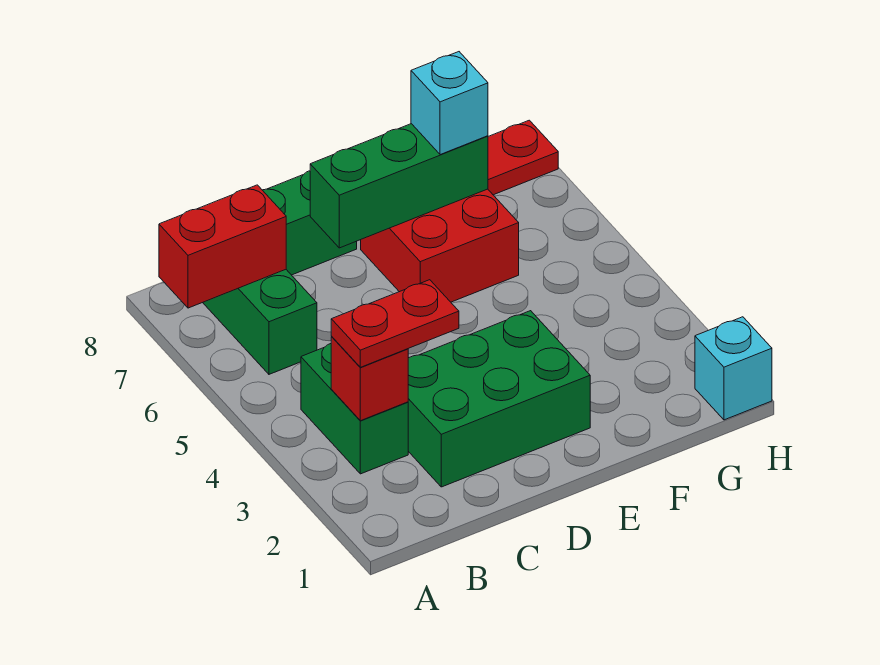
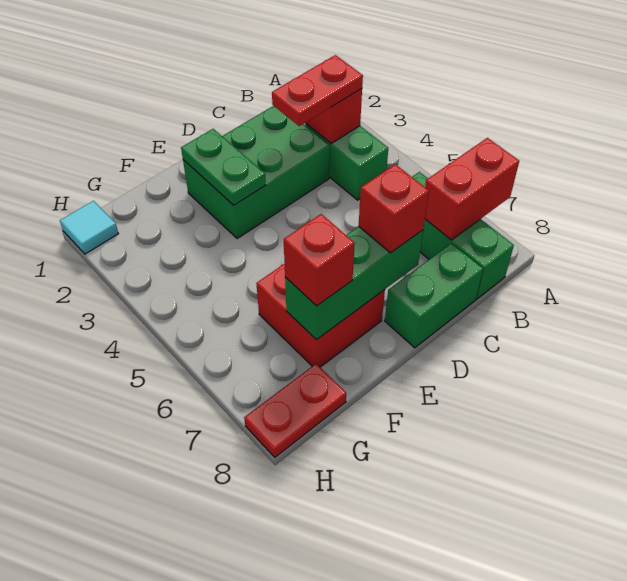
none -> red brick D7 level 3
none -> green plate E2:E3 level 2
cyan brick F7 level 3 -> red brick F7 level 3
cyan brick H1 level 1 -> cyan tile H1 level 1

